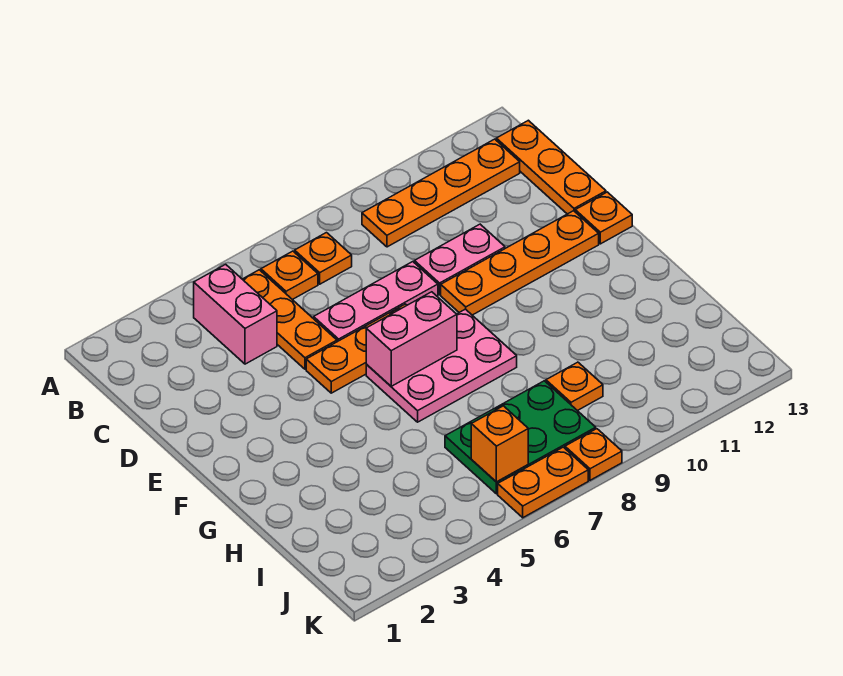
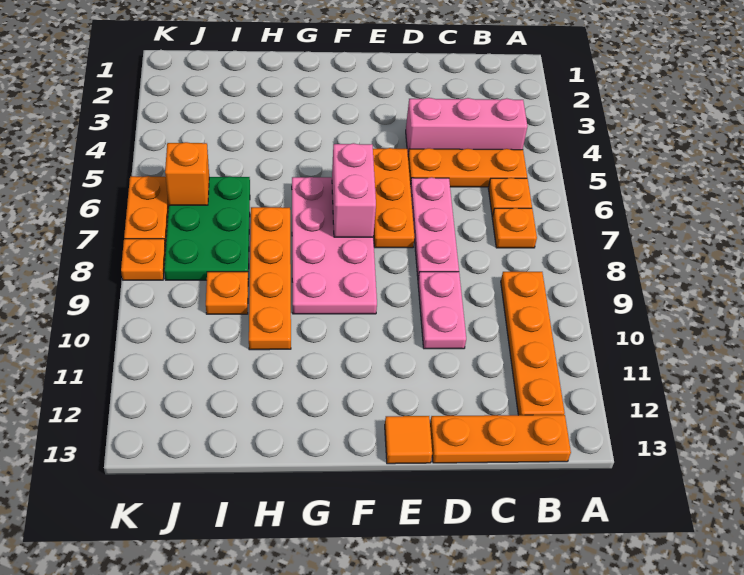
pink brick B4:C4 level 1 -> pink brick B4:D4 level 1
orange plate E9:E12 level 1 -> orange plate H7:H10 level 1
orange plate E13 level 1 -> orange tile E13 level 1
pink plate F6:G8 level 1 -> pink plate F6:G9 level 1

